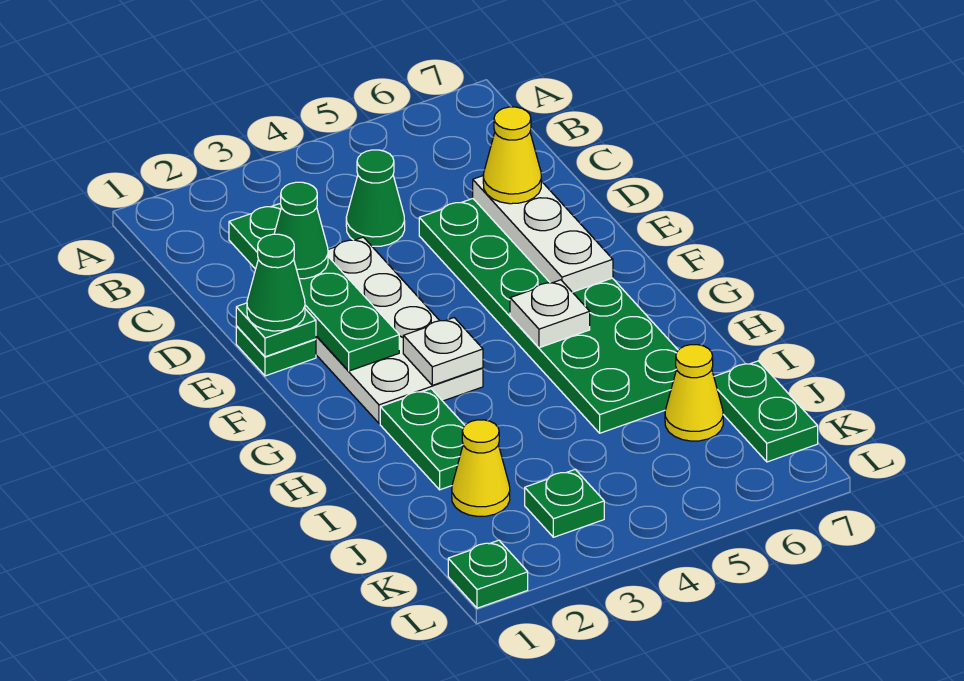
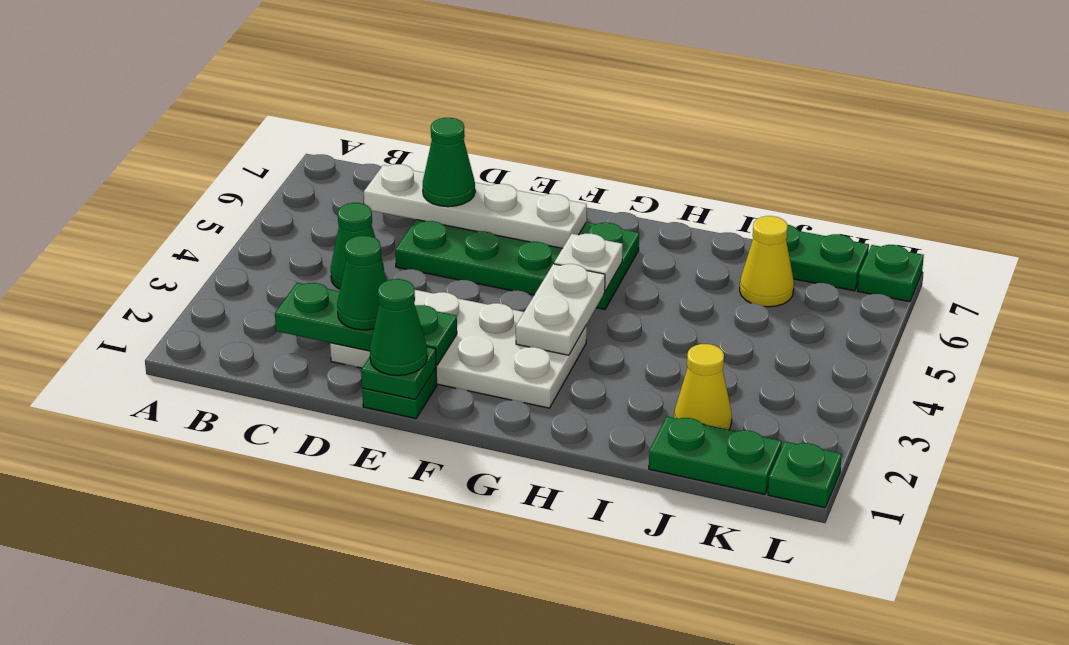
green plate C2:F2 level 2 -> green plate C2:E2 level 2
green plate D5:I6 level 1 -> green plate D5:G6 level 1
white plate D6:F6 level 2 -> white plate C6:F6 level 2
yellow cone D6 level 3 -> green cone D6 level 3
white plate G3 level 2 -> white plate G3:G4 level 2
green plate H2:I2 level 1 -> green plate J1:K1 level 1
green plate K3 level 1 -> green plate L7 level 1

